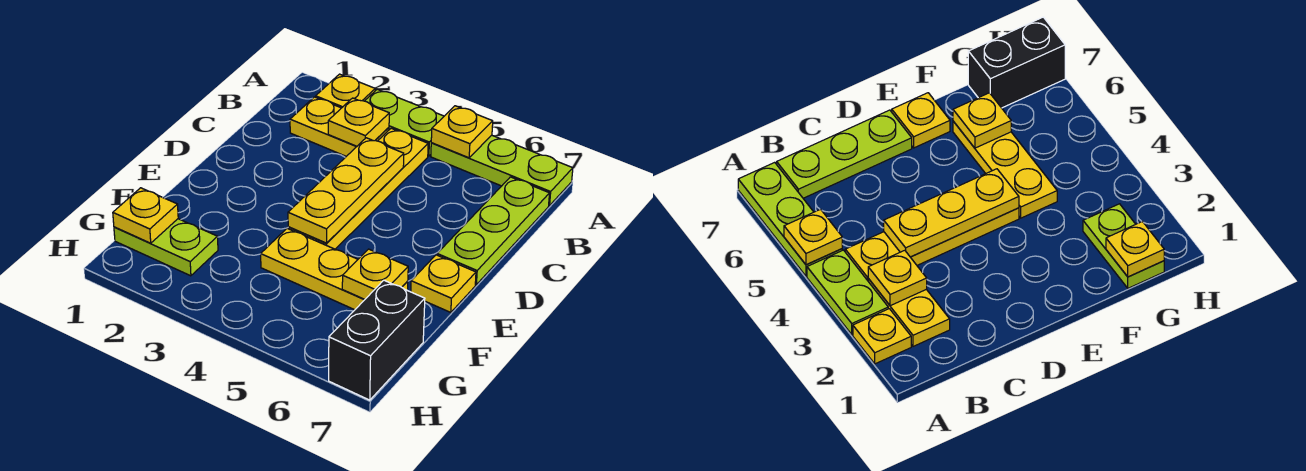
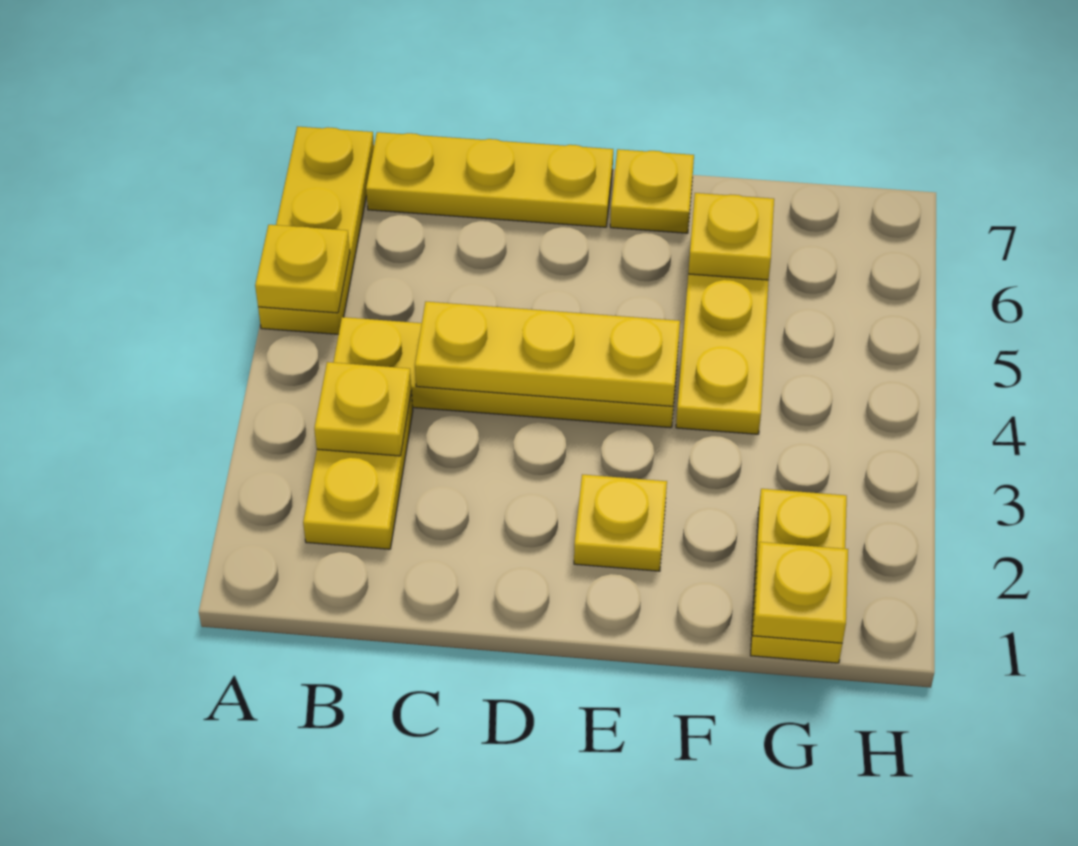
yellow plate A2 level 1 -> yellow plate E2 level 1
lime plate A3:A4 level 1 -> none
lime plate A5:A7 level 1 -> yellow plate A5:A7 level 1
lime plate B7:D7 level 1 -> yellow plate B7:D7 level 1
lime plate G1:G2 level 1 -> yellow plate G1:G2 level 1
black brick G7:H7 level 1 -> none

